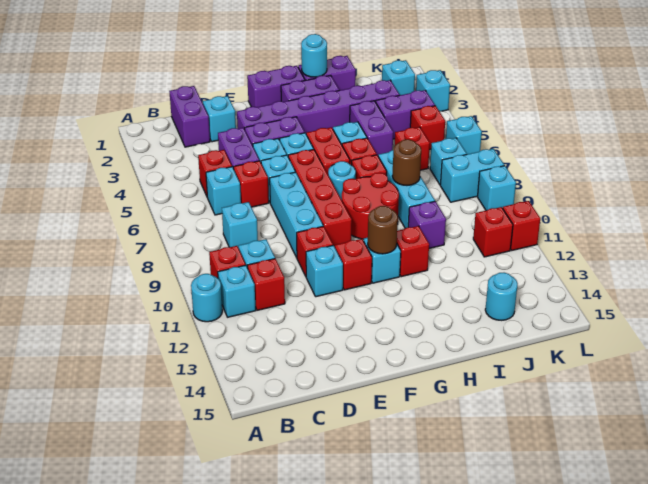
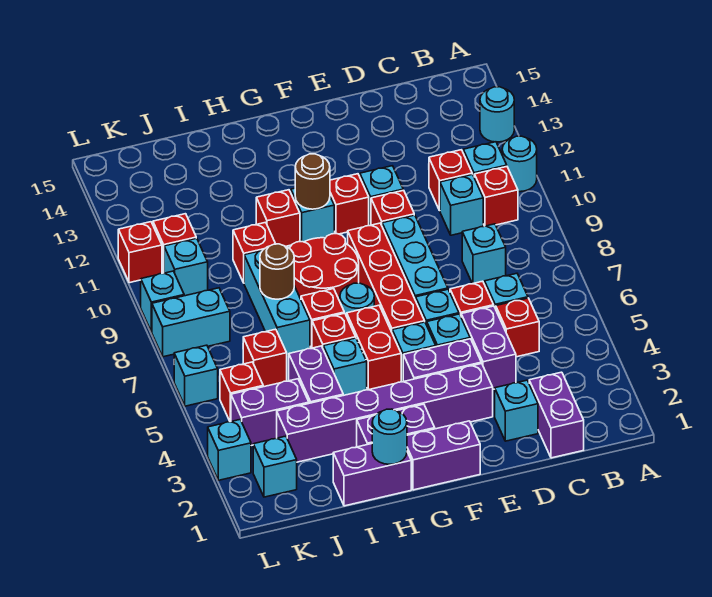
purple brick I10 level 1 -> red brick I10 level 1
cyan round brick J14 level 1 -> cyan round brick A13 level 1
cyan brick K7 level 1 -> cyan brick K10 level 1

